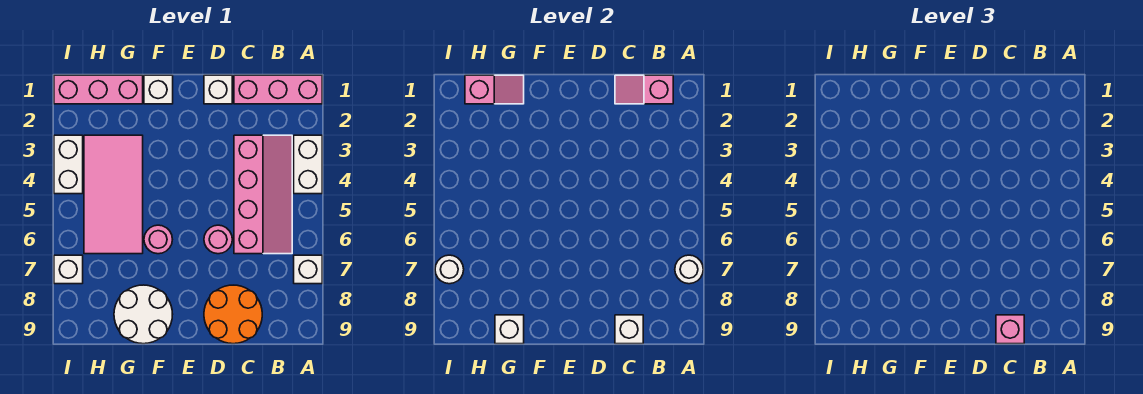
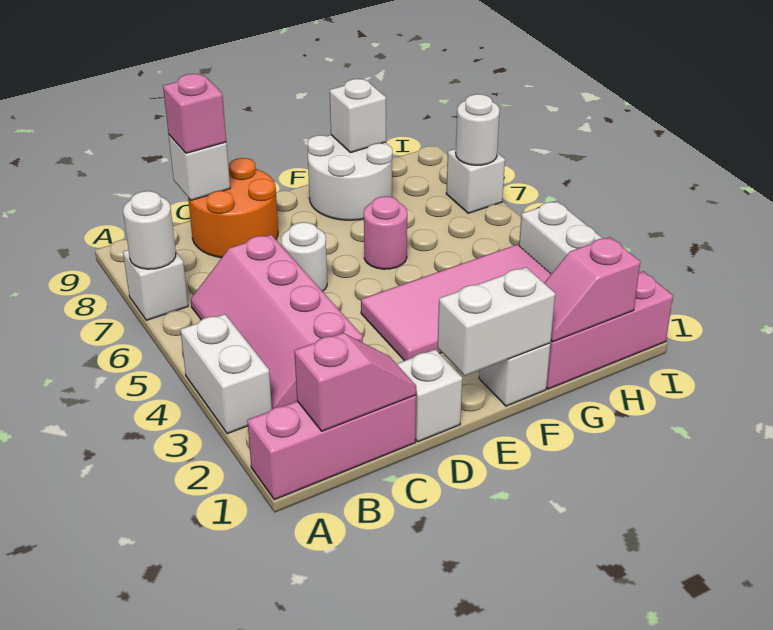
pink round brick D6 level 1 -> white round brick D6 level 1
none -> white brick E1:F1 level 2
pink tile G3:H6 level 1 -> pink tile E3:H4 level 1

